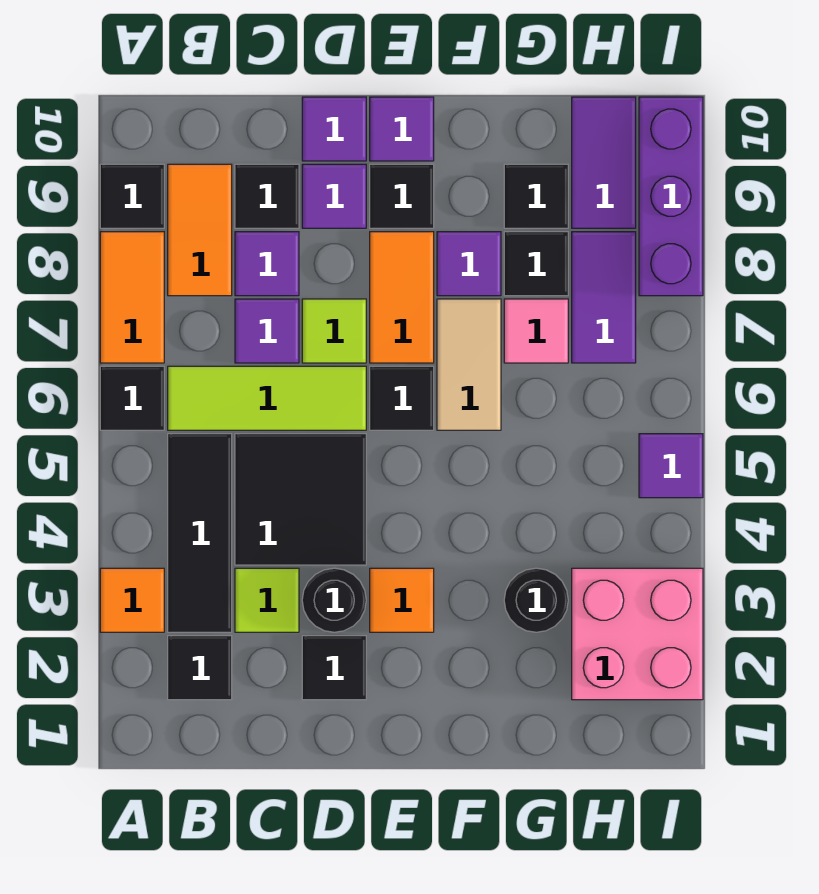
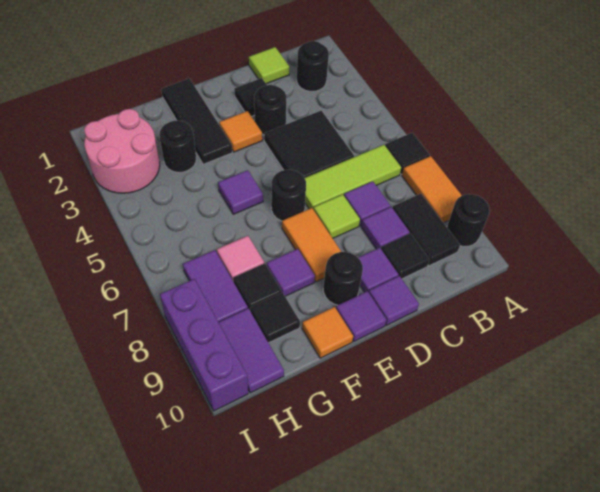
orange tile A3 level 1 -> orange tile F10 level 1
black tile A9 level 1 -> black round brick A9 level 1
black tile B2 level 1 -> black round brick B2 level 1
black tile B3:B5 level 1 -> black tile F1:F3 level 1
orange tile B8:B9 level 1 -> black tile B8:B9 level 1
lime tile C3 level 1 -> lime tile C1 level 1
black tile E6 level 1 -> black round brick E6 level 1
black tile E9 level 1 -> black round brick E9 level 1
tan tile F6:F7 level 1 -> none
pink brick H2:I3 level 1 -> pink round brick H2:I3 level 1
purple tile I5 level 1 -> purple tile F5 level 1

